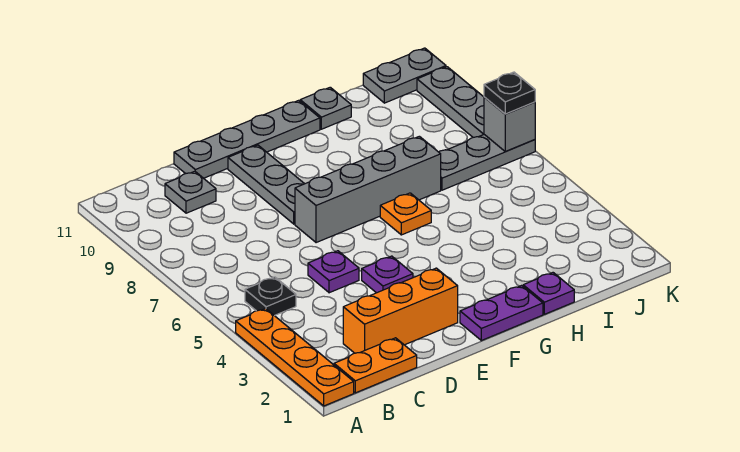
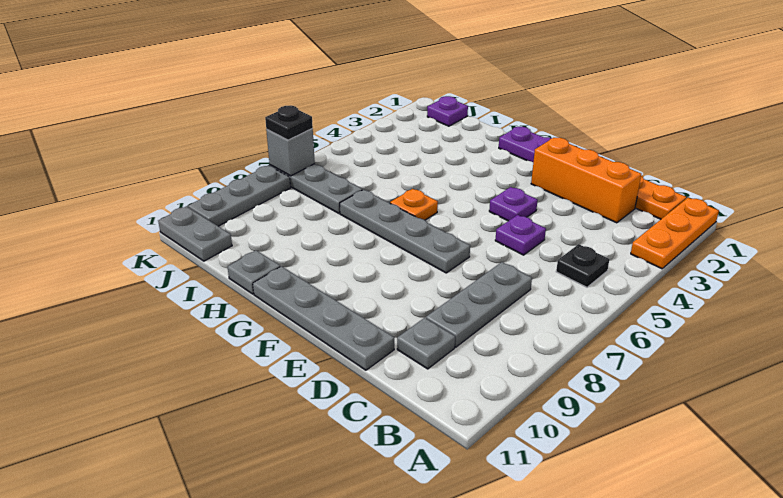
orange plate A1:A4 level 1 -> orange plate A1:A3 level 1
grey brick E7:H7 level 1 -> grey plate E7:H7 level 1
grey plate E8:E10 level 1 -> grey plate C7:C9 level 1
purple plate H1 level 1 -> purple plate J1 level 1

